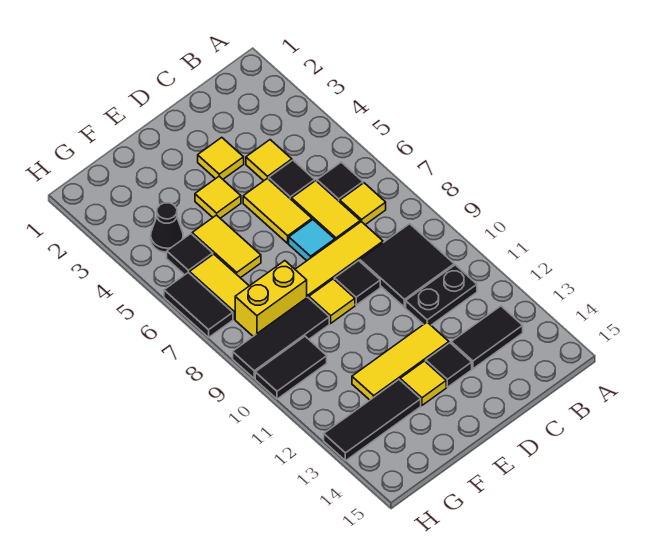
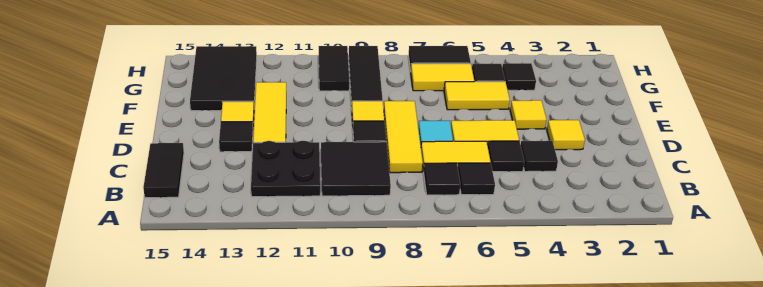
yellow tile B7 level 1 -> black tile B7 level 1
black plate B11:C11 level 1 -> black plate B11:C12 level 1
black tile B13:C13 level 1 -> black tile B15:C15 level 1
yellow tile C4 level 1 -> black tile C4 level 1
yellow brick F8:G8 level 1 -> none
black tile F13:H13 level 1 -> black tile F13:H14 level 1
black cone G4 level 1 -> black tile G4 level 1

